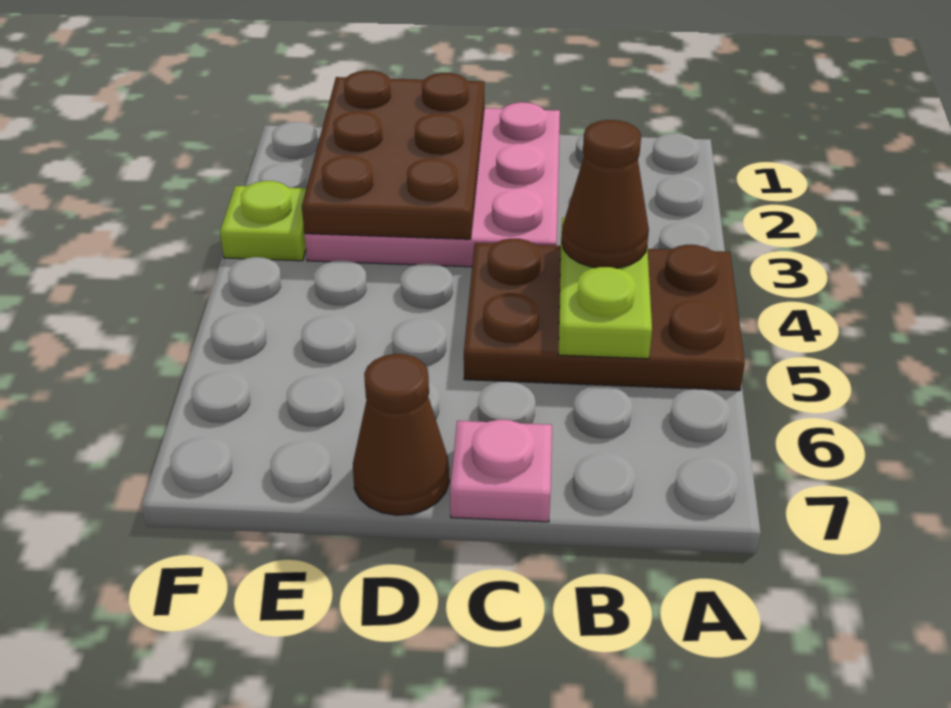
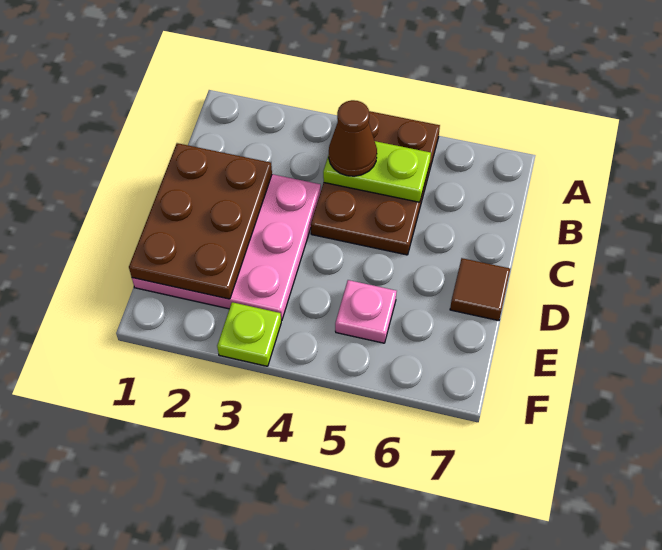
pink plate C7 level 1 -> pink plate E5 level 1
brown plate D1:E3 level 2 -> brown plate C1:E2 level 2
brown cone D7 level 1 -> brown tile D7 level 1

